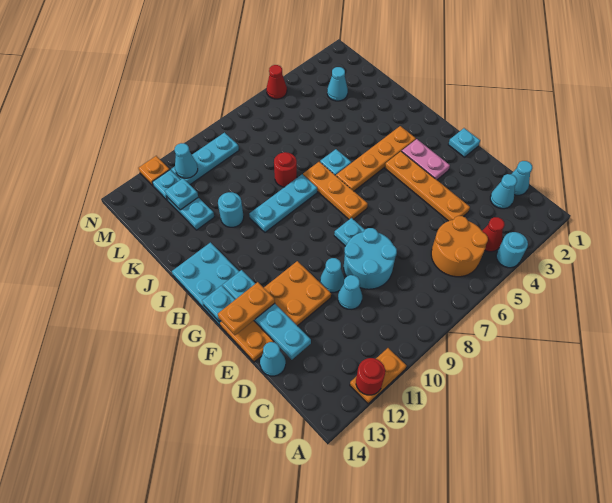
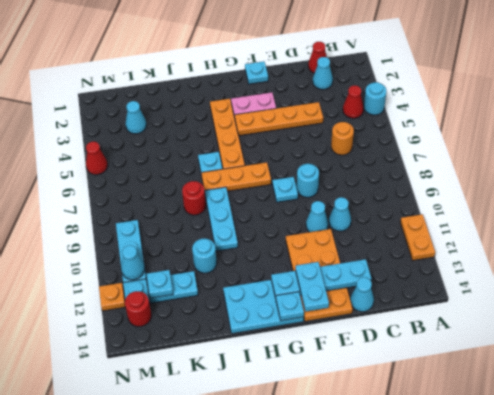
red round brick A12 level 2 -> red round brick M13 level 1
orange round brick B5:C6 level 1 -> orange round brick C6 level 1
cyan cone C1 level 1 -> red cone C1 level 1
cyan round brick D8:E9 level 1 -> cyan round brick E8 level 1
orange plate F13:F14 level 3 -> cyan plate F13:F14 level 3

